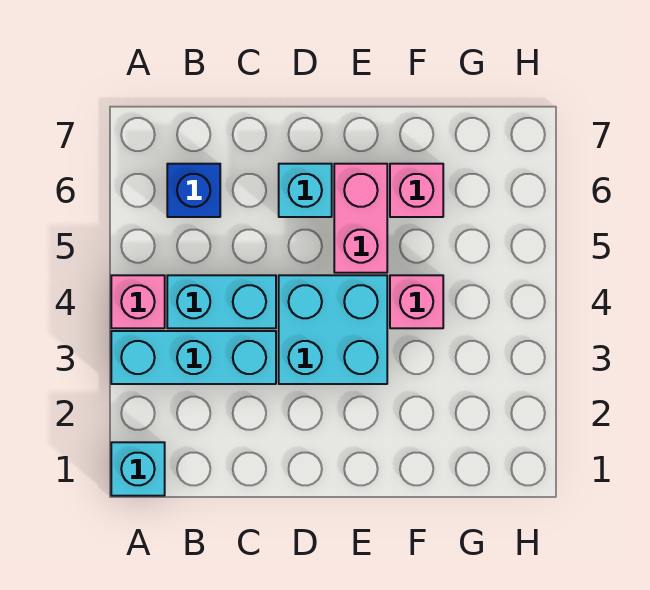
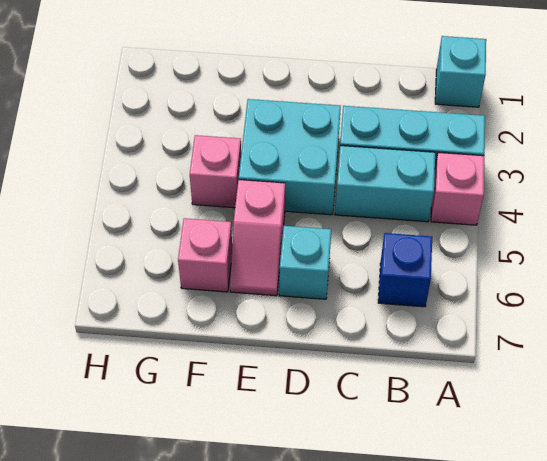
pink brick E5:E6 level 1 -> pink slope E5:E6 level 1 top 5

